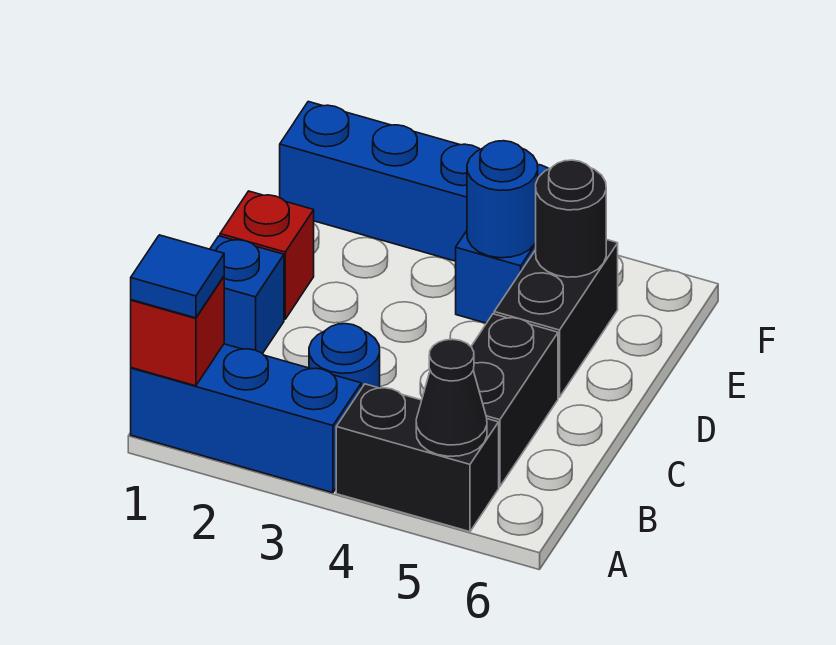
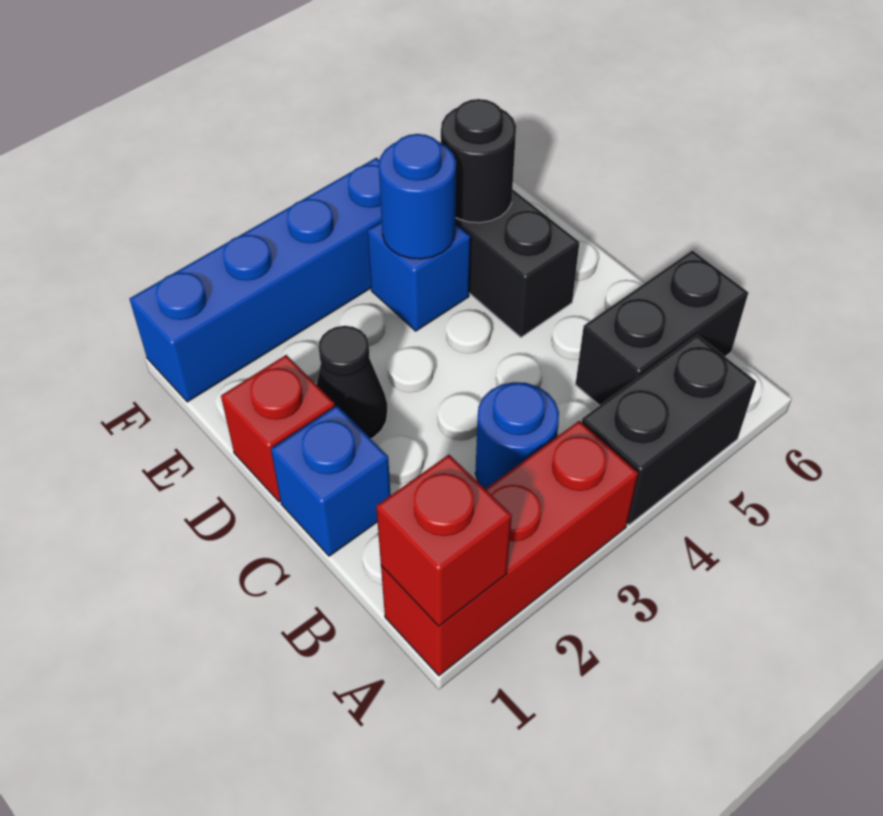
blue brick A1:A3 level 1 -> red brick A1:A3 level 1
blue tile A1 level 3 -> none
black cone A5 level 2 -> black cone D2 level 1
black brick B5:C5 level 1 -> black brick B5:B6 level 1

